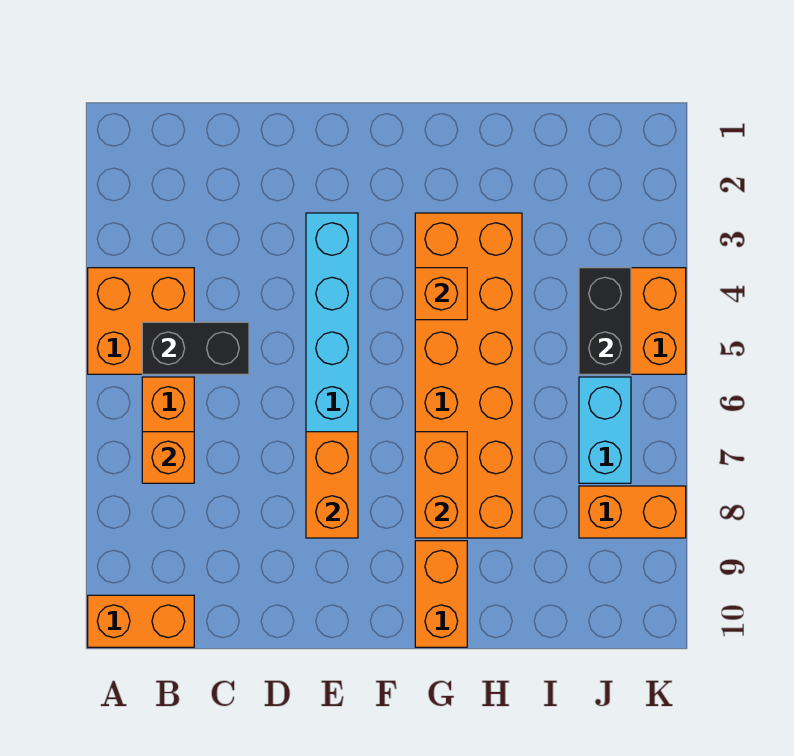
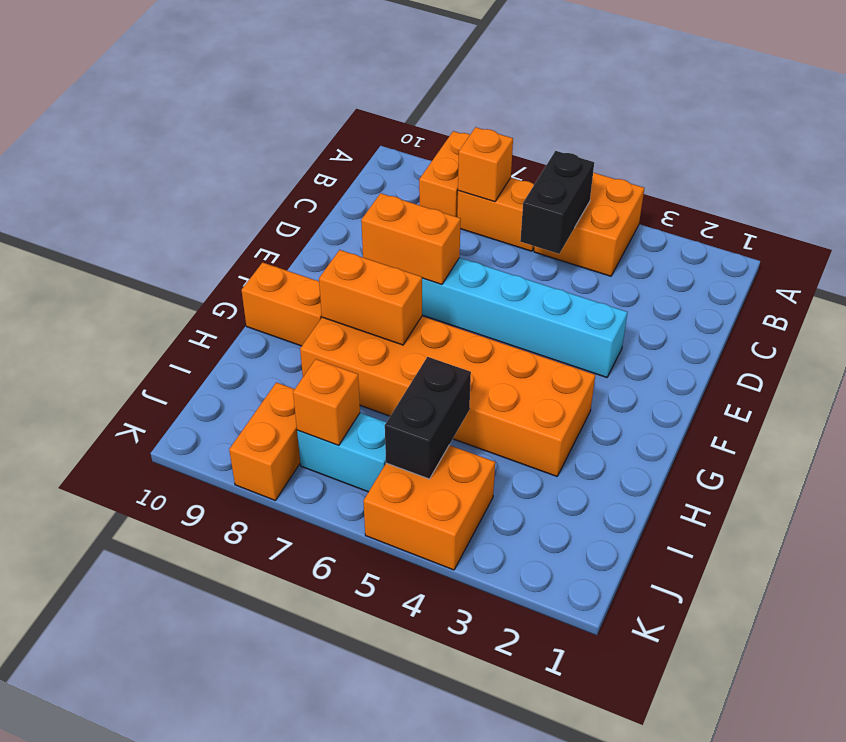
orange brick A10:B10 level 1 -> orange brick A8:B8 level 1
orange brick G4 level 2 -> orange brick J7 level 2
black brick J4:J5 level 2 -> black brick I5:J5 level 2

